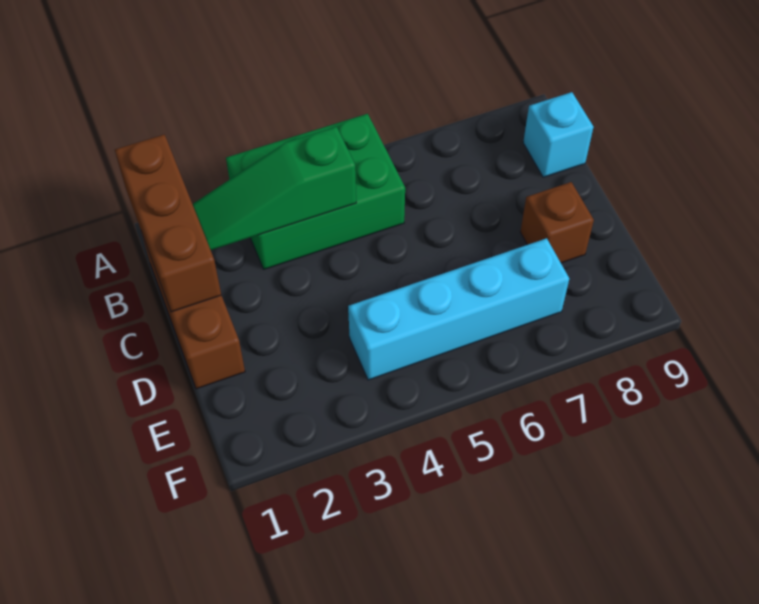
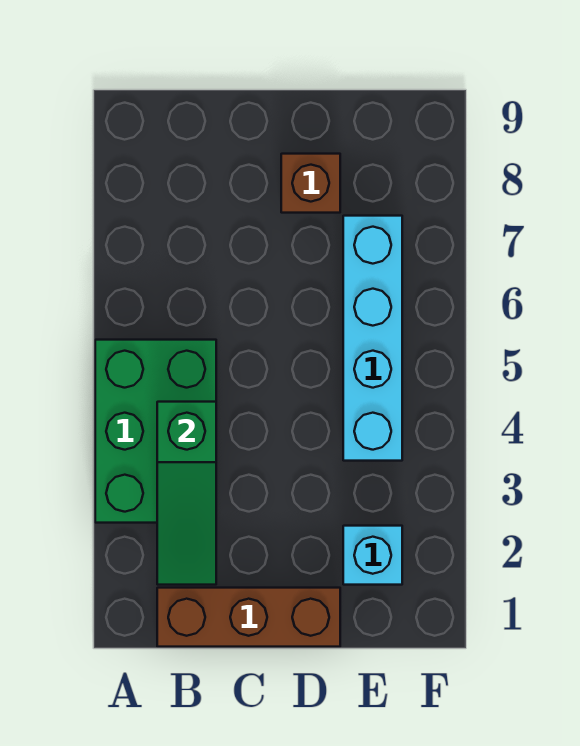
brown brick A1:C1 level 2 -> none
cyan brick B9 level 1 -> cyan brick E2 level 1

